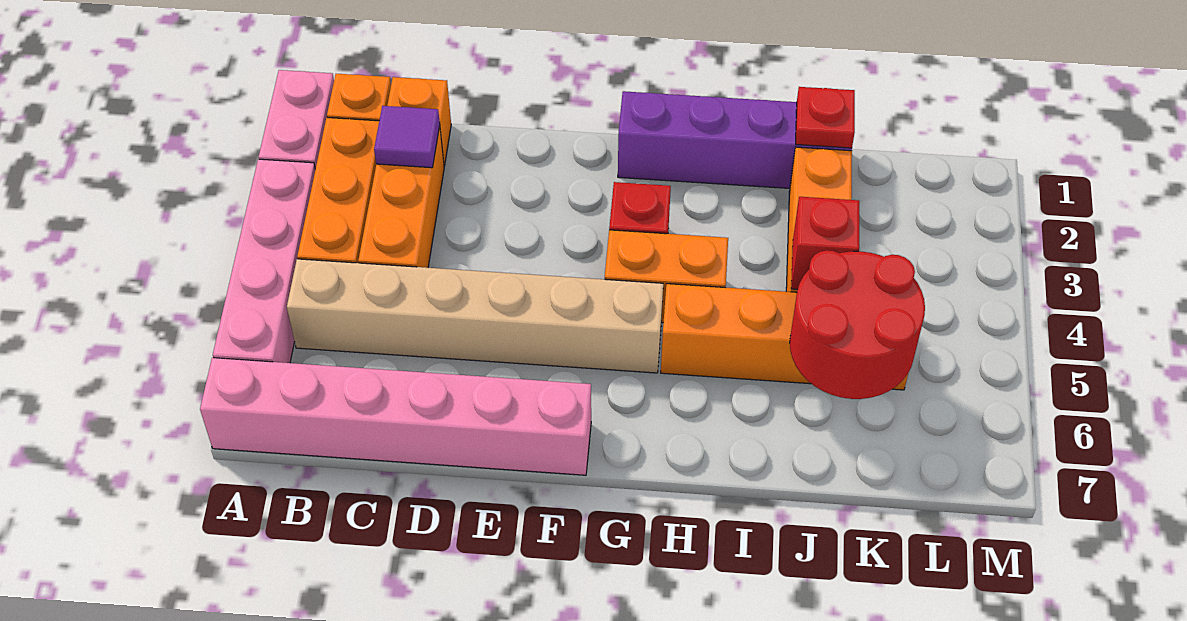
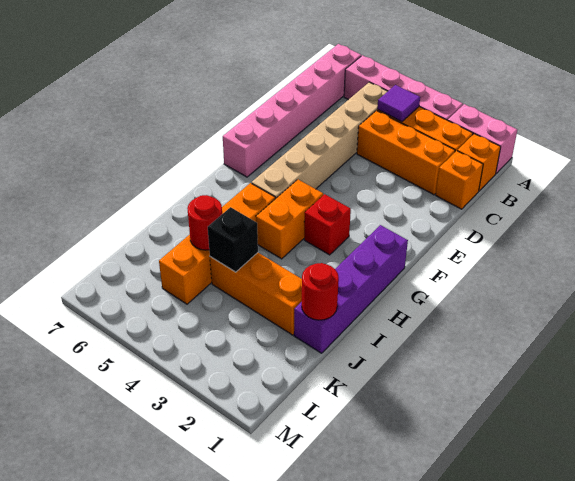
purple tile C2 level 2 -> purple tile B4 level 2
red plate J1 level 2 -> red round brick J1 level 2
red brick J4 level 2 -> black brick J4 level 2
red round brick J5:K6 level 2 -> red round brick J5 level 2

